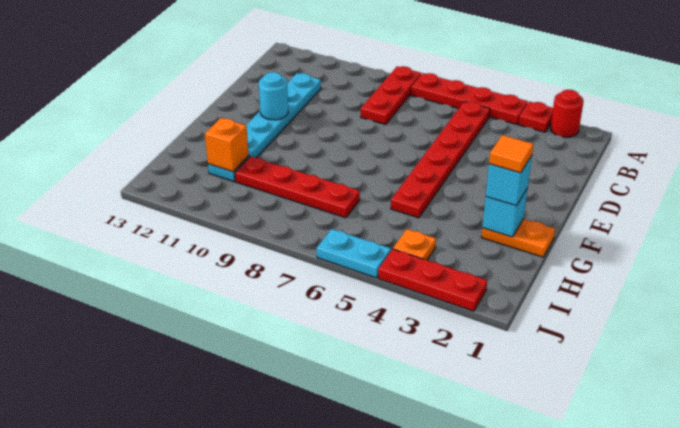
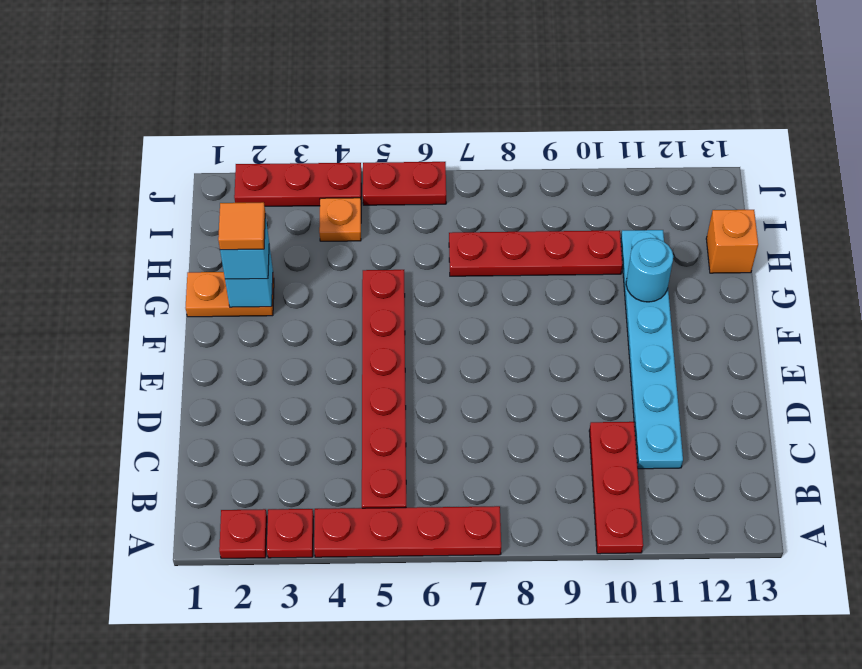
red round brick A2 level 1 -> red plate A2 level 1
red plate A8:C8 level 1 -> red plate A10:C10 level 1
cyan round brick E11 level 2 -> cyan round brick G11 level 2
orange brick H11 level 2 -> orange brick H13 level 1
cyan plate J5:J6 level 1 -> red plate J5:J6 level 1

